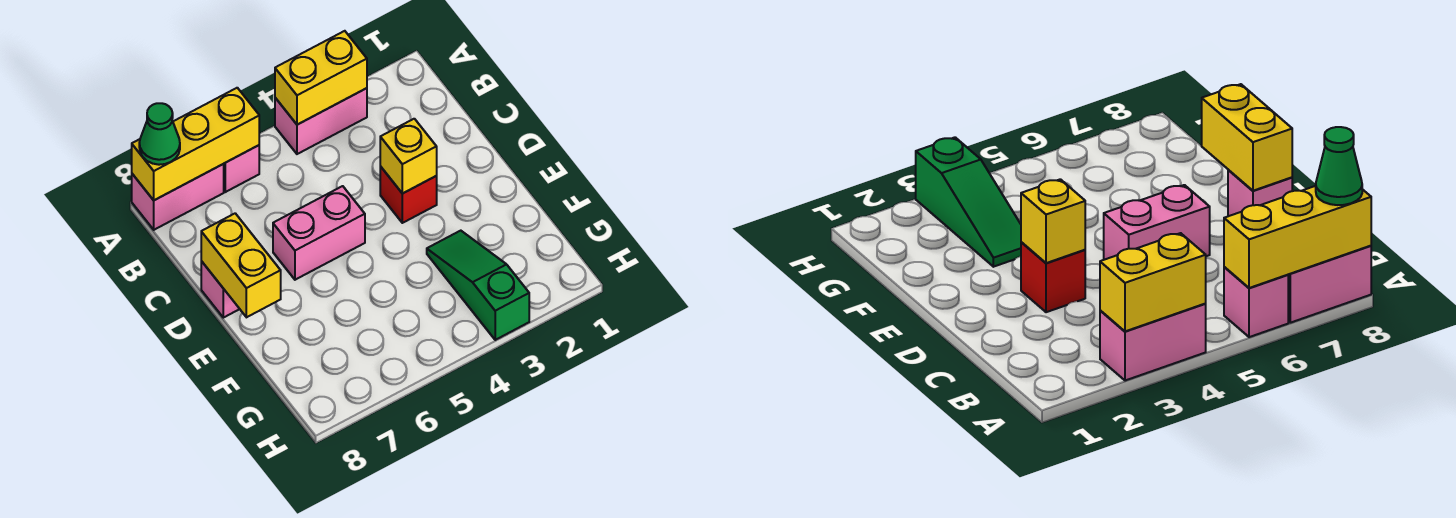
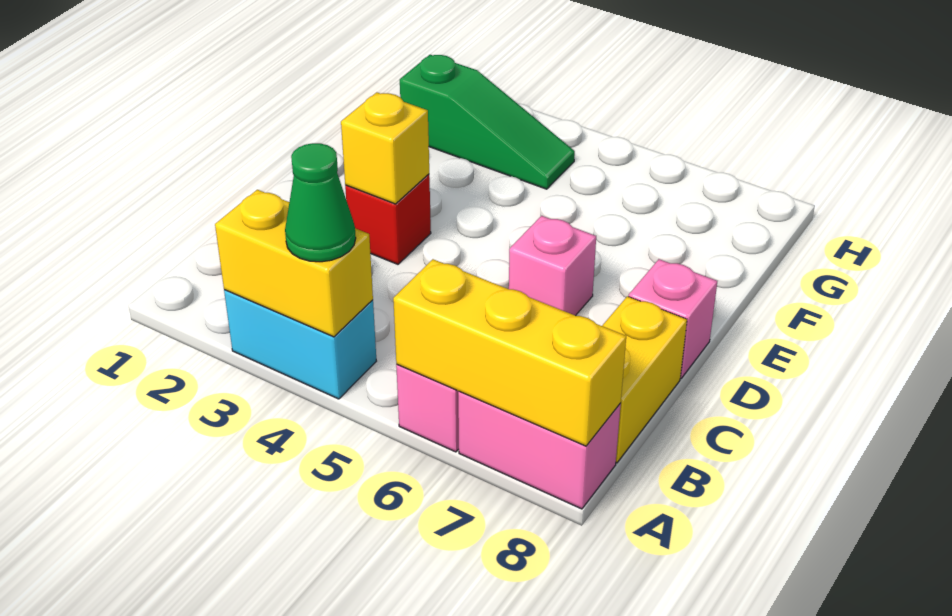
pink brick A3:A4 level 1 -> cyan brick A3:A4 level 1
green cone A8 level 3 -> green cone A4 level 3
pink brick D5:D6 level 1 -> pink brick D6 level 1
yellow brick D8:E8 level 2 -> yellow brick B8:C8 level 1
green slope F3:H3 level 1 top H -> green slope G2:G4 level 1 top 2

